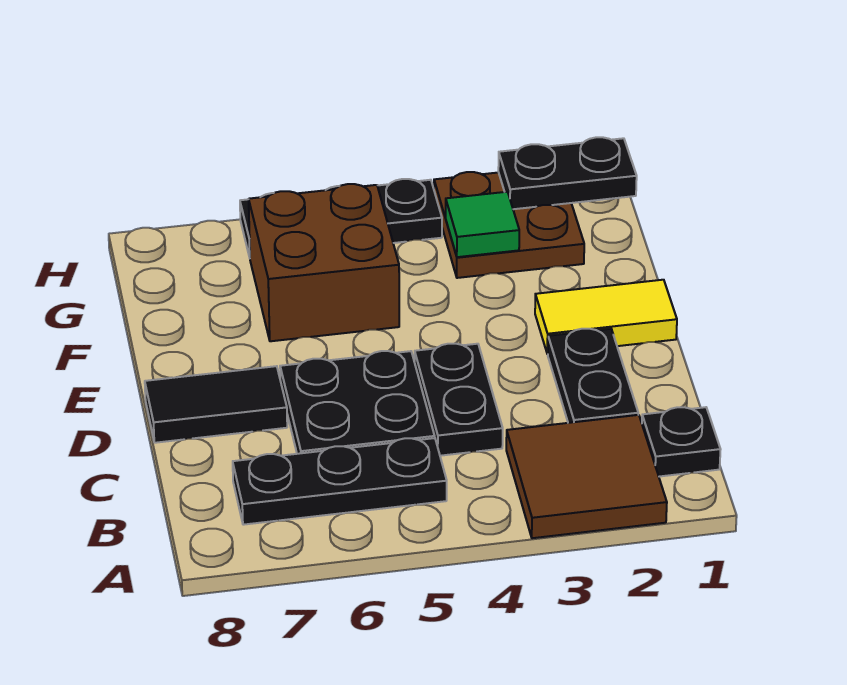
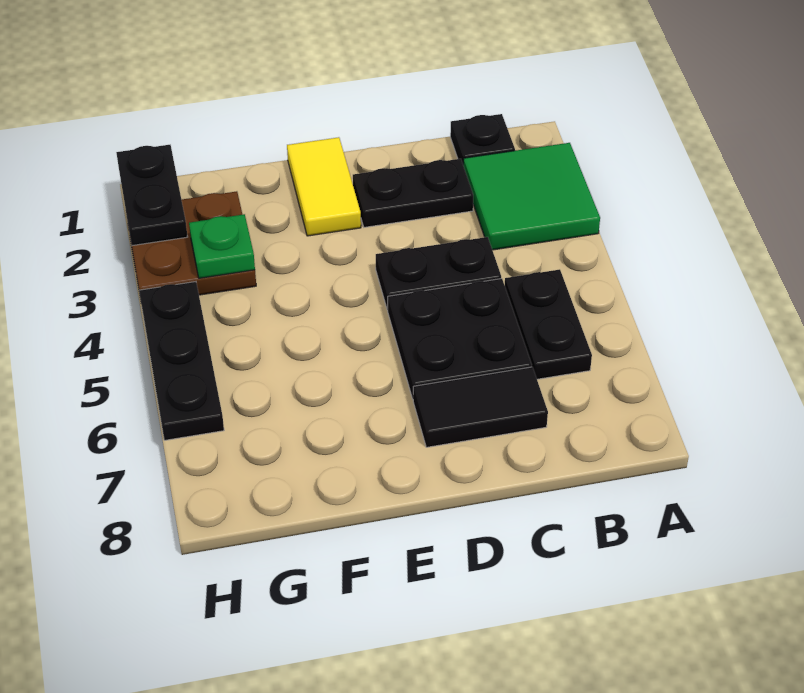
brown tile A2:B3 level 1 -> green tile A2:B3 level 1
black plate B5:B7 level 1 -> black plate B5:B6 level 1
black tile D7:D8 level 1 -> black tile C7:D7 level 1
brown brick F5:G6 level 1 -> none
green tile G3 level 2 -> green plate G3 level 2

